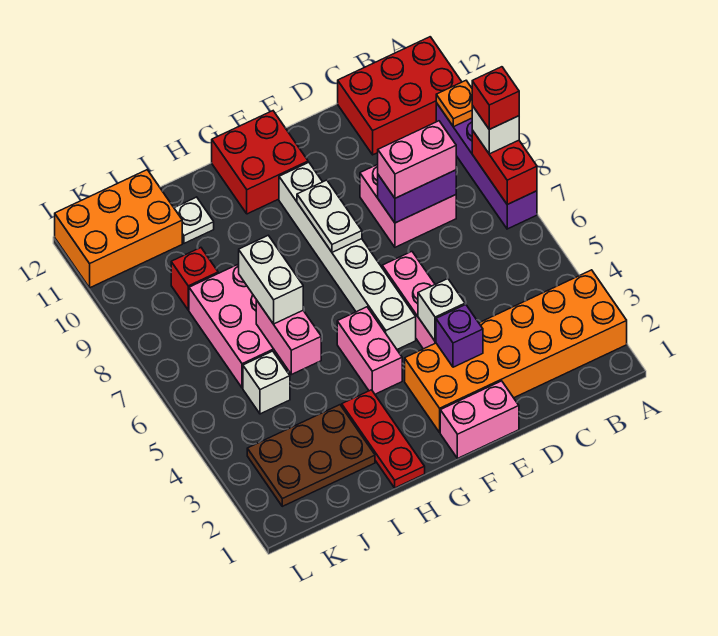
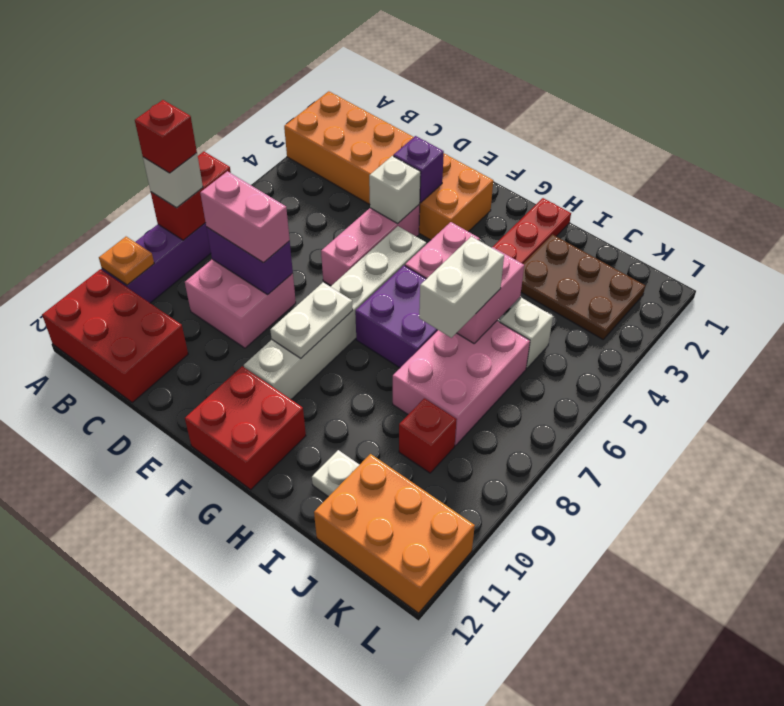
pink brick E1:F1 level 1 -> none
none -> purple brick G6:H7 level 1

